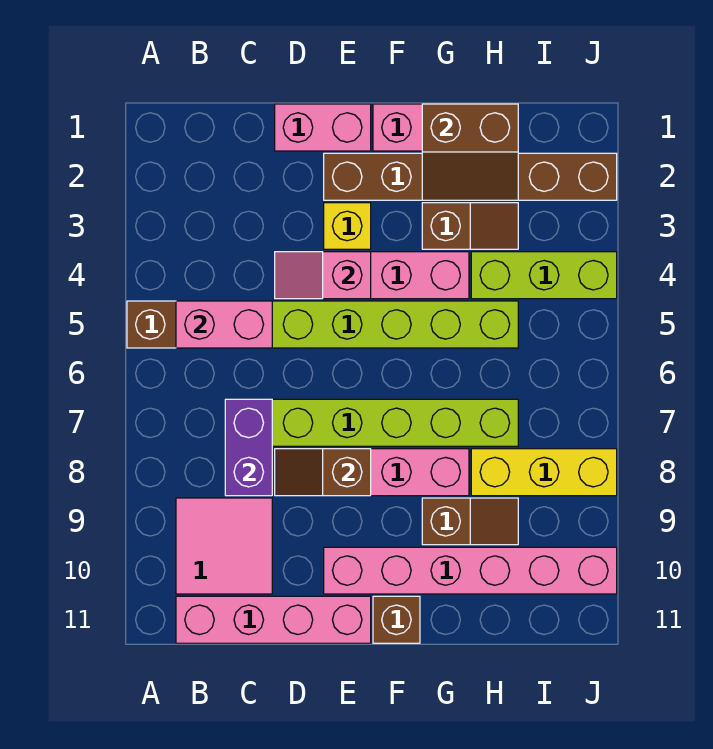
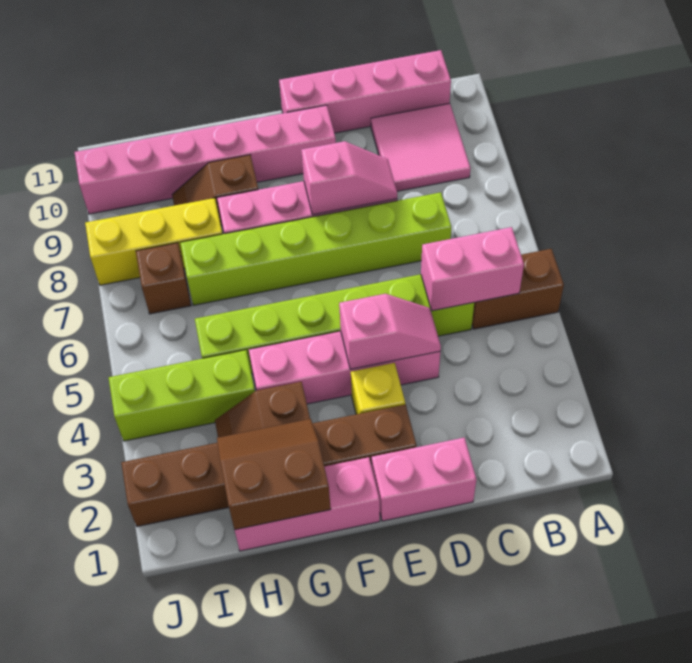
purple brick C7:C8 level 2 -> none
brown slope D8:E8 level 2 top E -> pink slope D8:E8 level 2 top E
brown brick F11 level 1 -> brown brick I7 level 1

